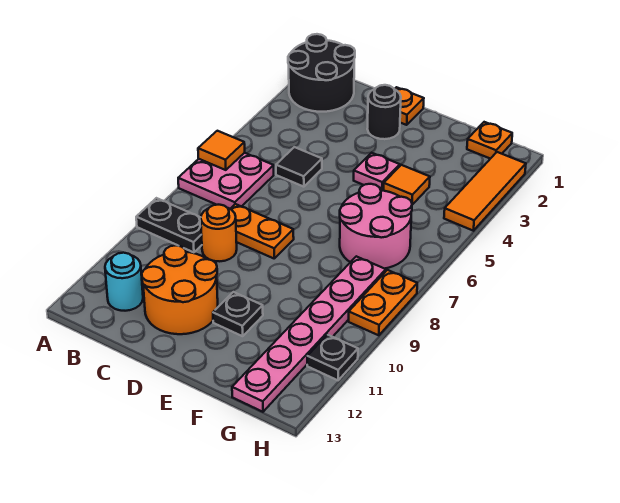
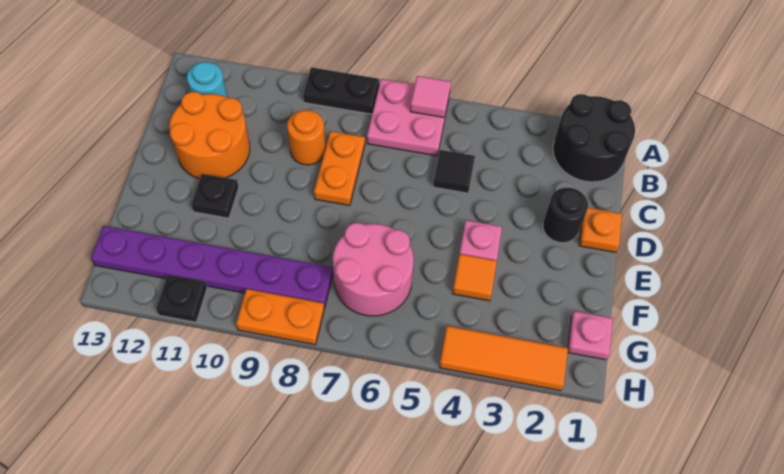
orange tile A6 level 2 -> pink tile A6 level 2
black plate A9:B9 level 1 -> black plate A8:A9 level 1
orange plate G1 level 1 -> pink plate G1 level 1
pink plate G8:G13 level 1 -> purple plate G8:G13 level 1

